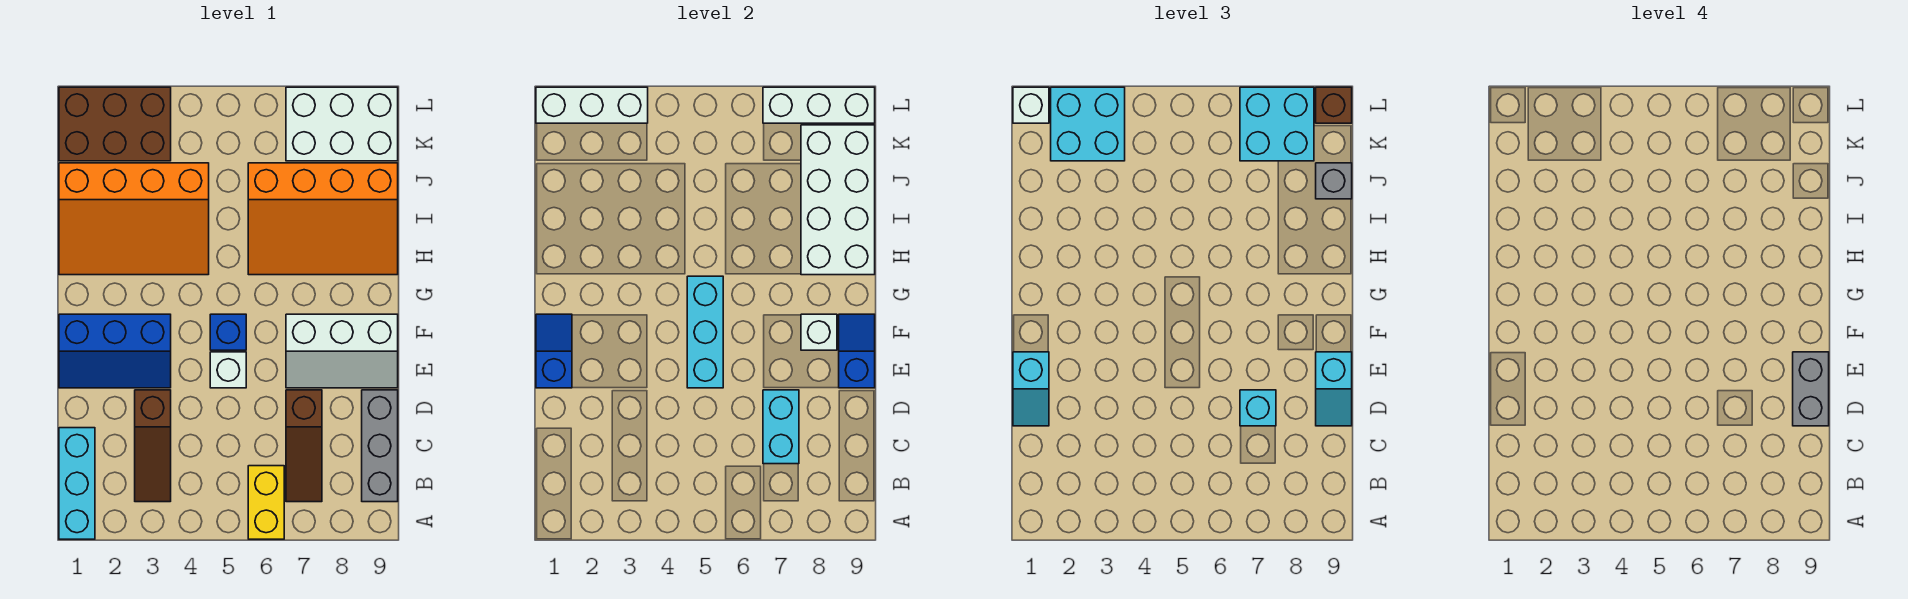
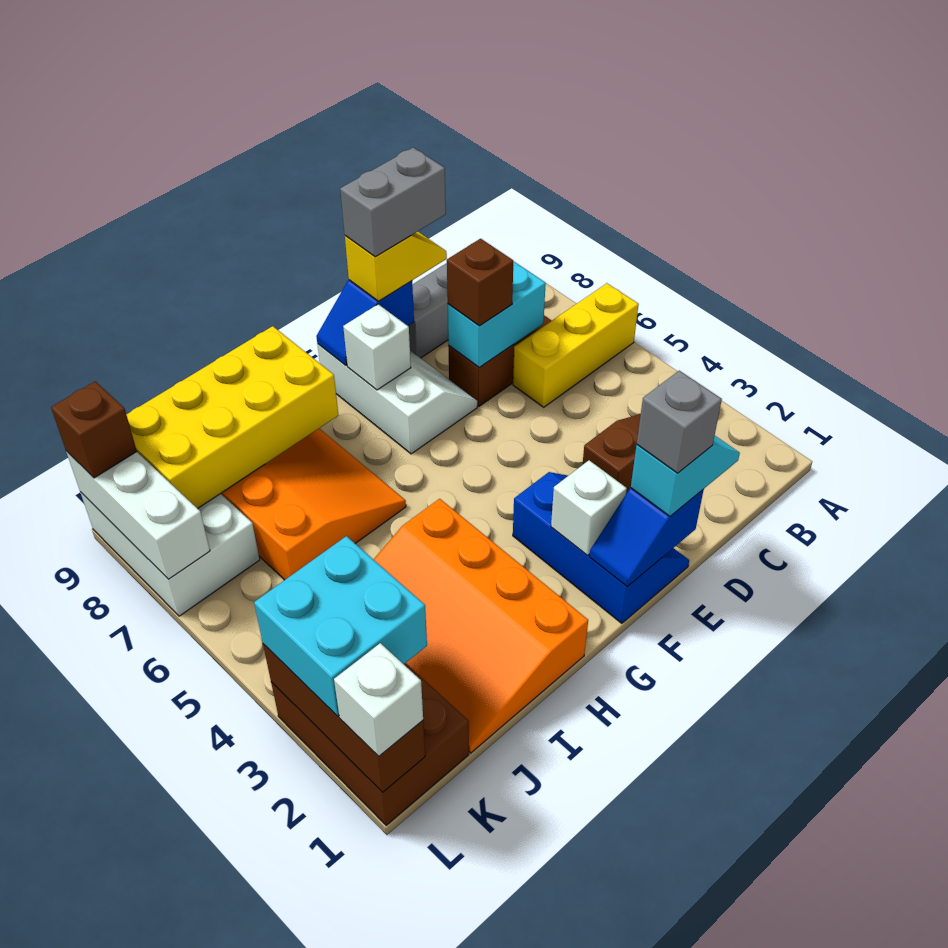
cyan brick A1:C1 level 1 -> none
yellow brick A6:B6 level 1 -> yellow brick A6:C6 level 1
cyan brick D7 level 3 -> brown brick D7 level 3
cyan slope D9:E9 level 3 top E -> yellow slope D9:E9 level 3 top E
white brick E5 level 1 -> white brick F2 level 2
cyan brick E5:G5 level 2 -> none
blue brick F5 level 1 -> none
orange slope H1:J4 level 1 top J -> orange slope H1:J4 level 1 top H
white brick H8:K9 level 2 -> yellow brick H8:K9 level 2
grey brick J9 level 3 -> grey brick E1 level 4
cyan brick K7:L8 level 3 -> none
white brick L1:L3 level 2 -> brown brick L1:L3 level 2

